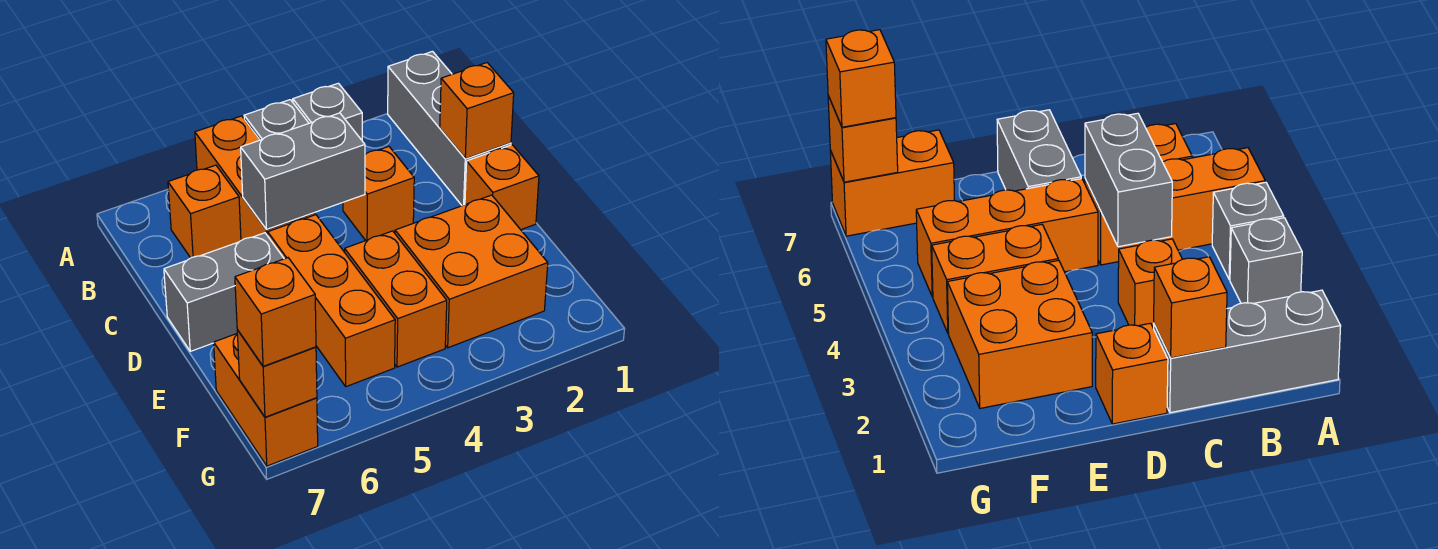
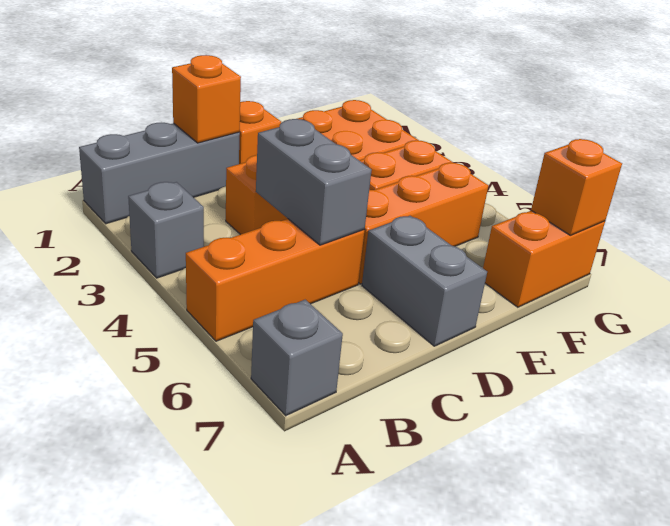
grey brick A4 level 1 -> grey brick A7 level 1
orange brick B6 level 1 -> none
orange brick G7 level 3 -> none

